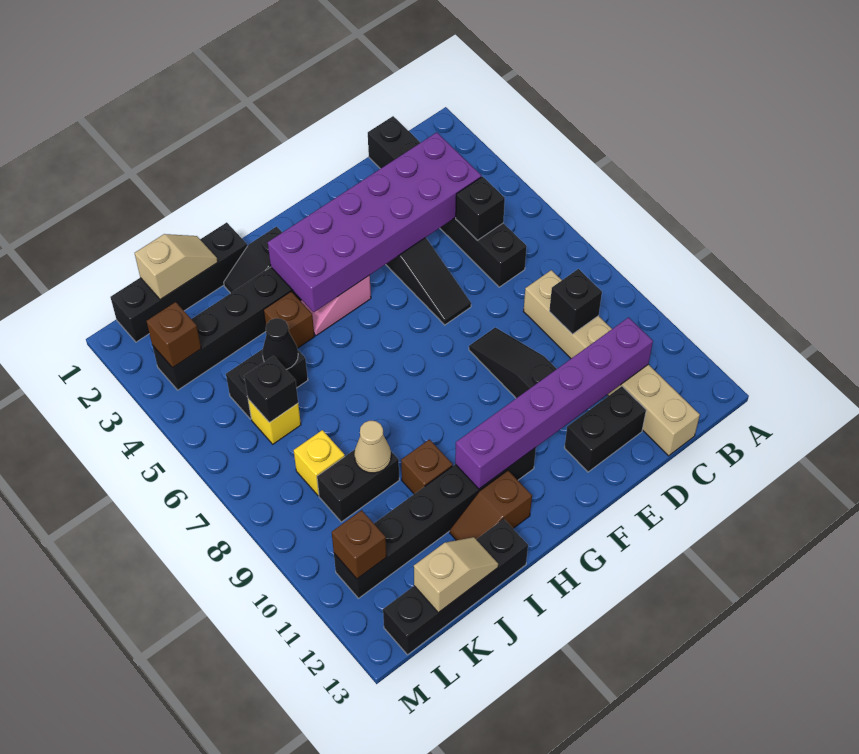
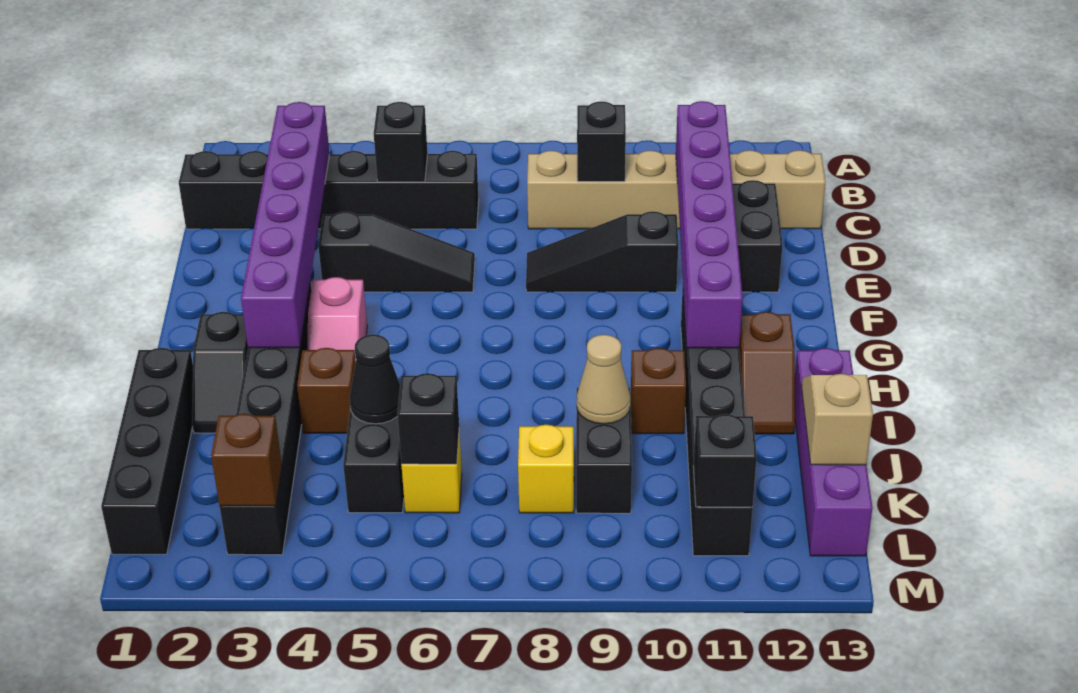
purple brick C3:H4 level 2 -> purple brick C3:H3 level 2
black brick I13:L13 level 1 -> purple brick I13:L13 level 1
tan slope J1:K1 level 2 top K -> none
brown brick L11 level 2 -> black brick L11 level 2

